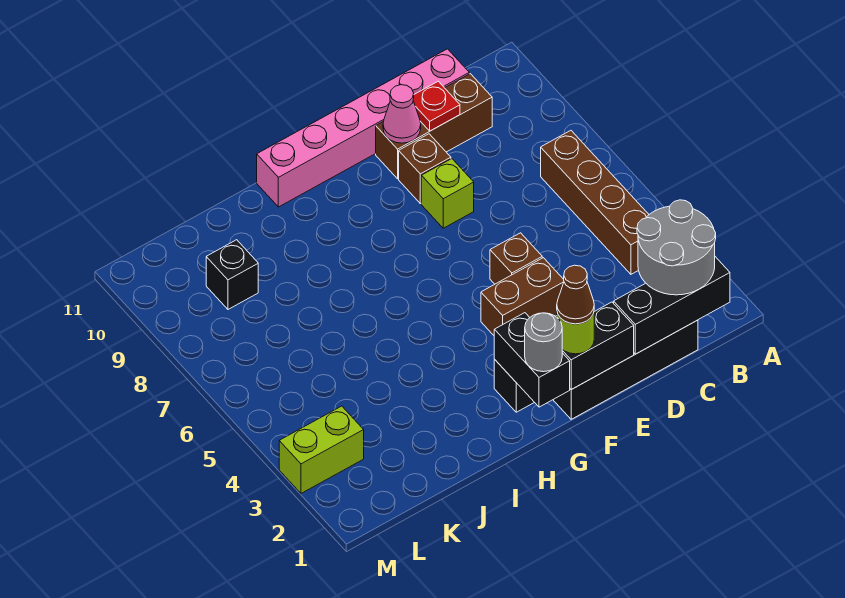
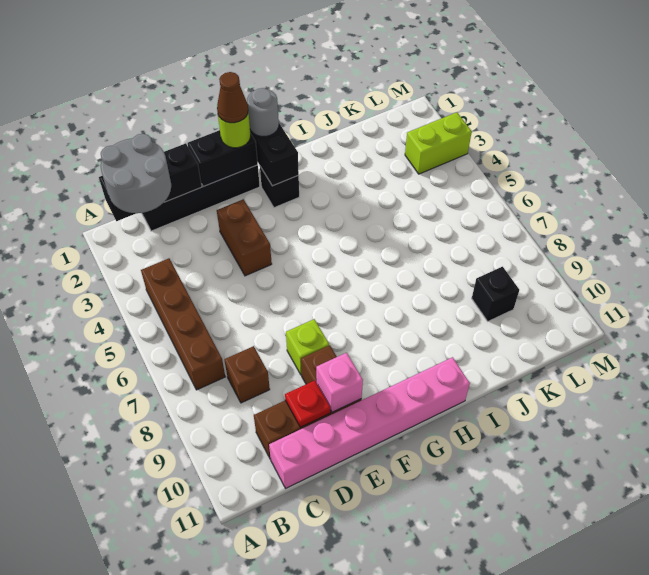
brown brick E4:F4 level 1 -> brown brick E3:E4 level 1
brown brick E5 level 1 -> brown brick C8 level 1
pink cone E10 level 2 -> pink brick E10 level 2

